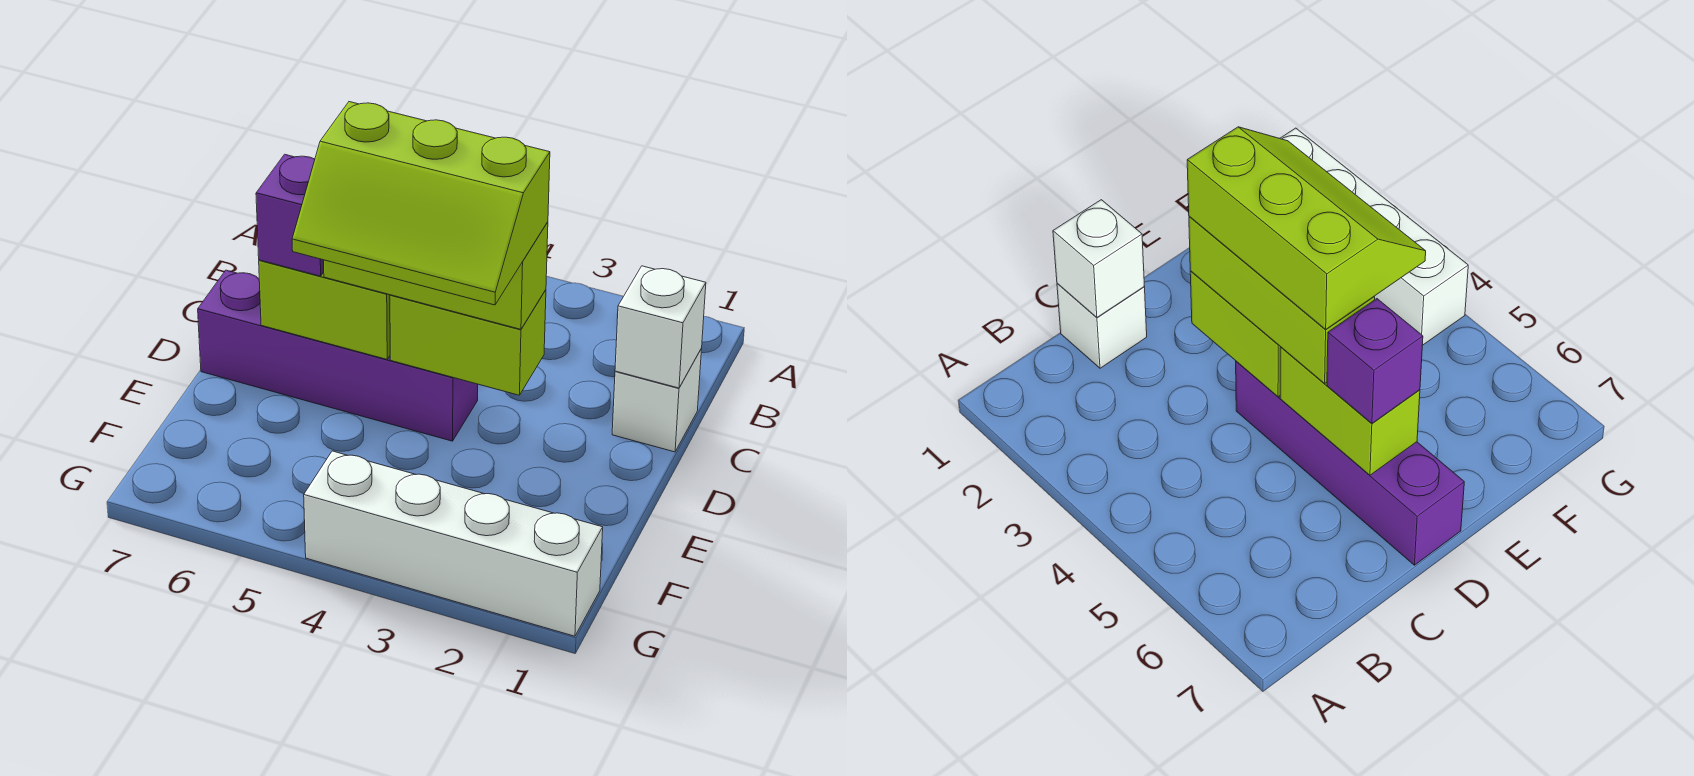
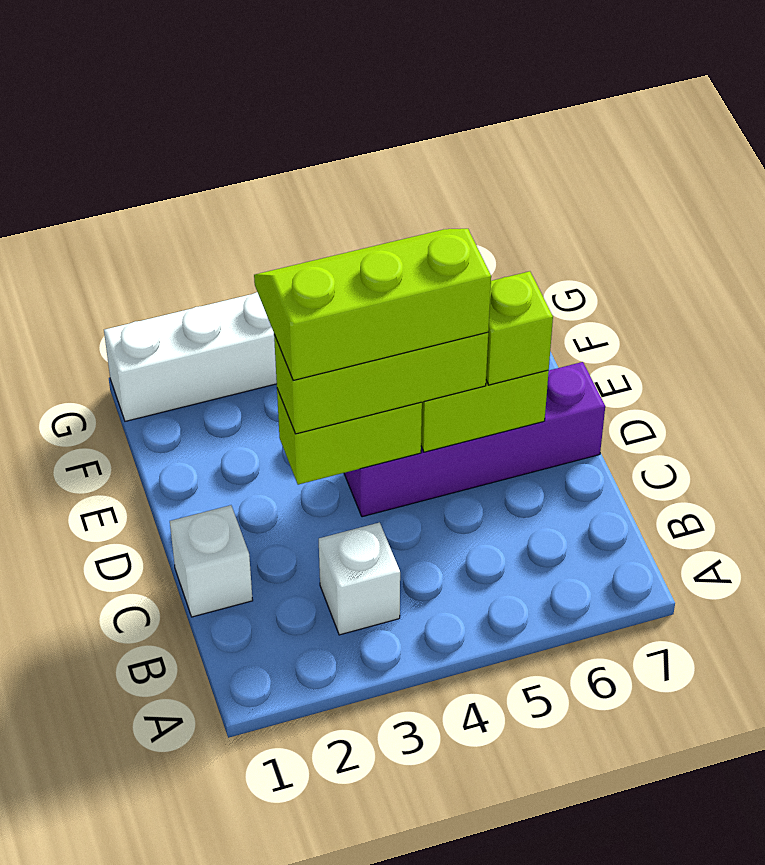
white brick C1 level 2 -> white brick B3 level 1
purple brick D6 level 3 -> lime brick D6 level 3

